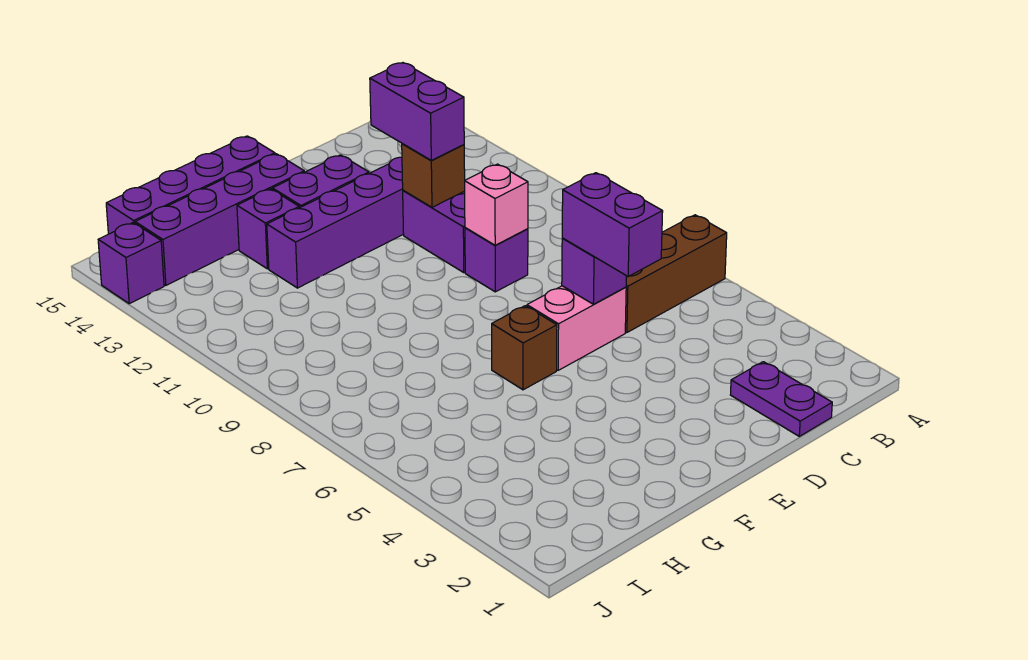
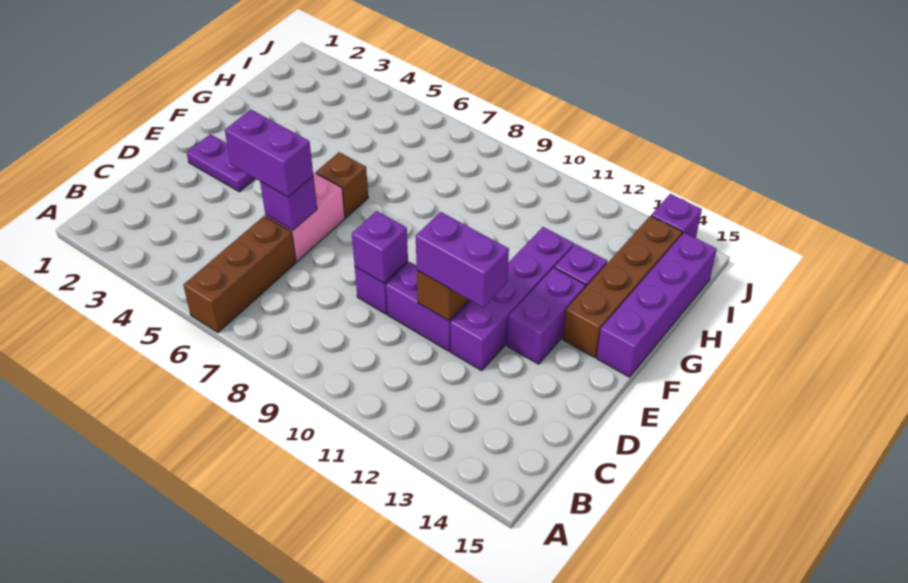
purple plate C1:C2 level 1 -> purple plate E2:E3 level 1
pink brick D9 level 2 -> purple brick D9 level 2
purple brick F14:I14 level 1 -> brown brick F14:I14 level 1

